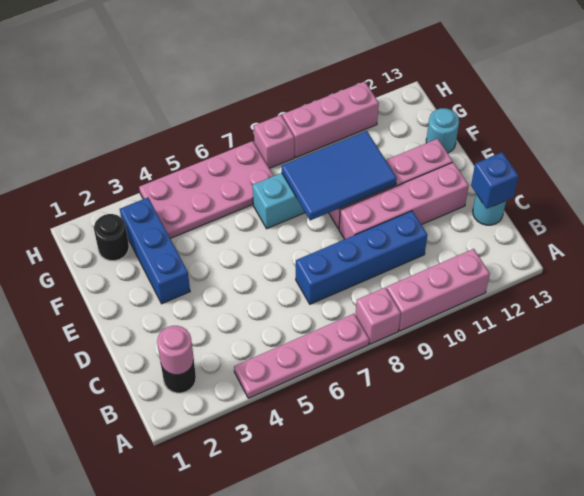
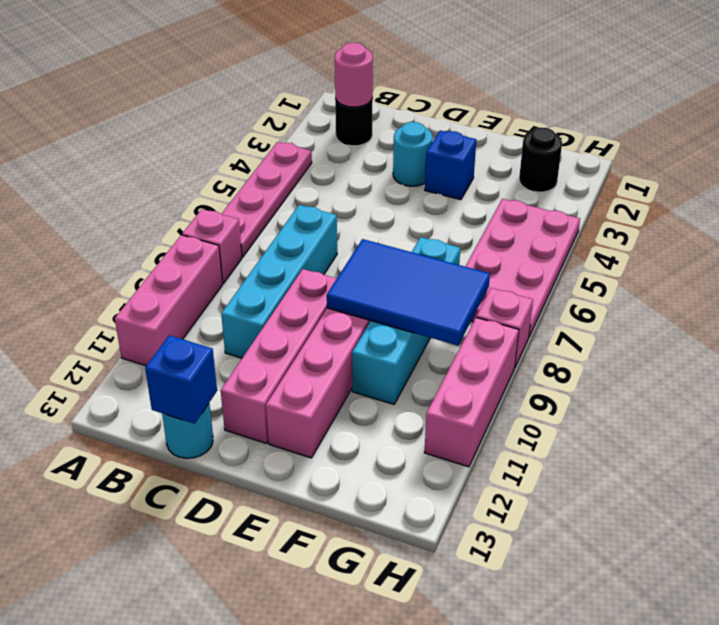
blue brick C7:C10 level 1 -> cyan brick C7:C10 level 1
blue brick E3:G3 level 1 -> blue brick E3 level 1
blue tile E8:F10 level 2 -> blue tile E8:G9 level 2
cyan round brick F13 level 1 -> cyan round brick D3 level 1

